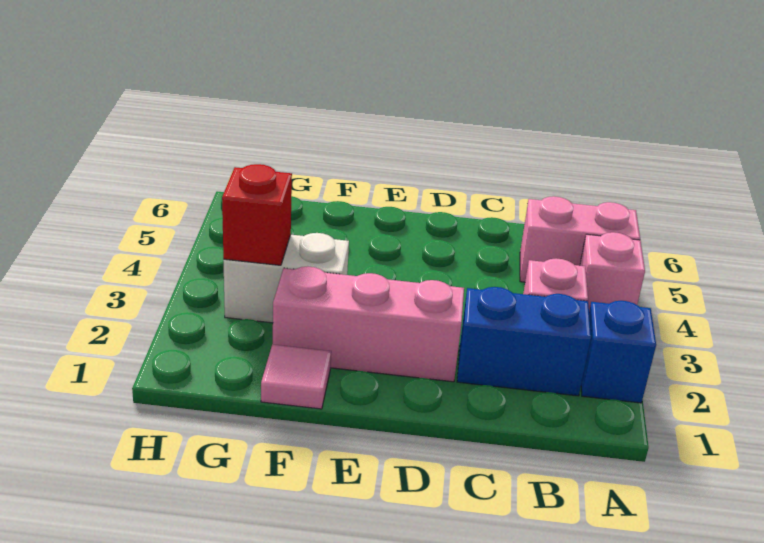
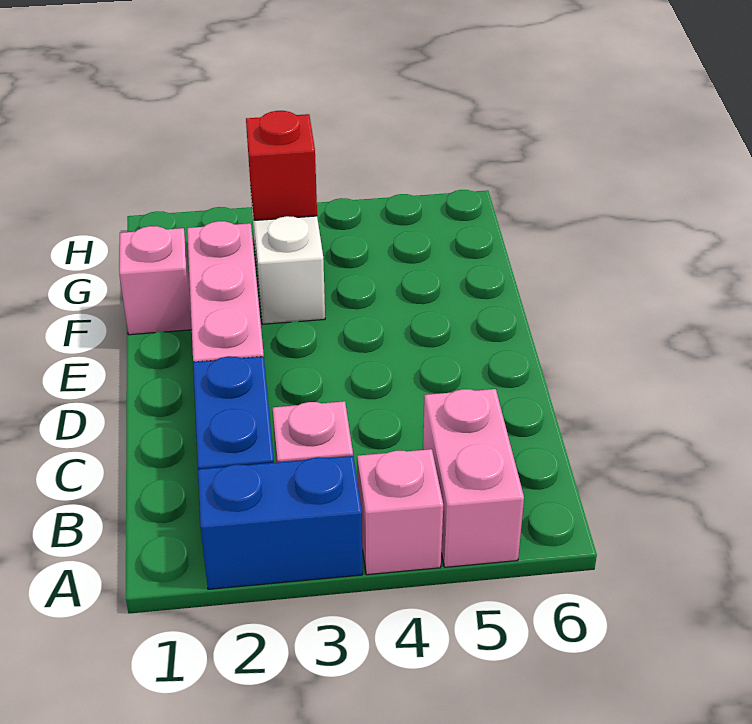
blue brick A2 level 1 -> blue brick A2:A3 level 1
pink tile F1 level 1 -> pink brick F1 level 1

